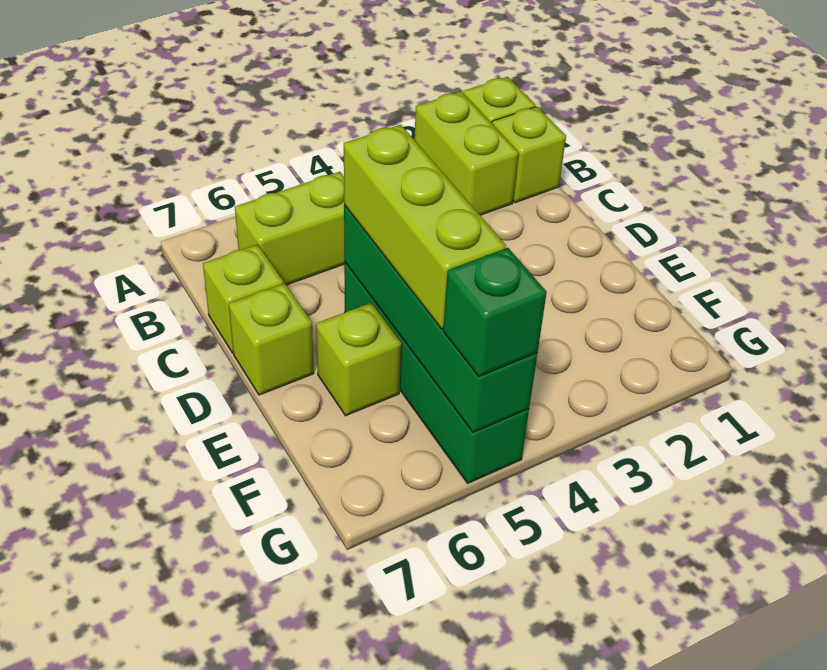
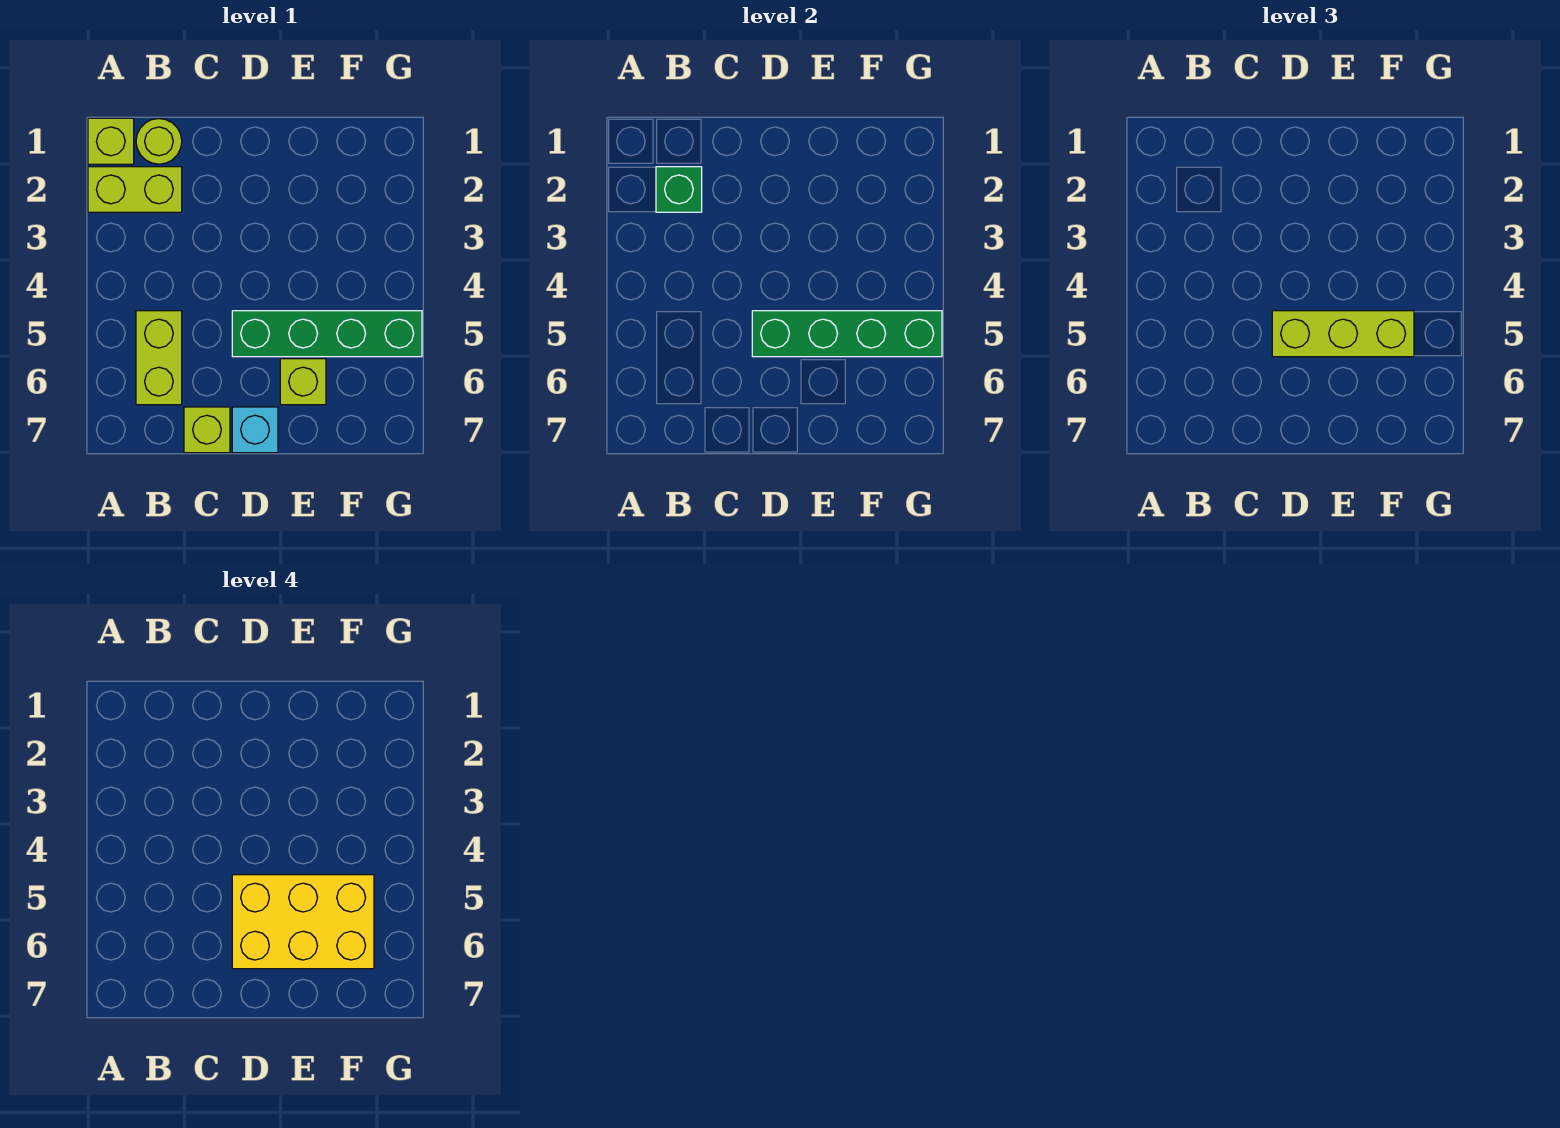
lime brick B1 level 1 -> lime round brick B1 level 1
none -> yellow brick D5:F6 level 4
lime brick D7 level 1 -> cyan brick D7 level 1
green brick G5 level 3 -> green brick B2 level 2

